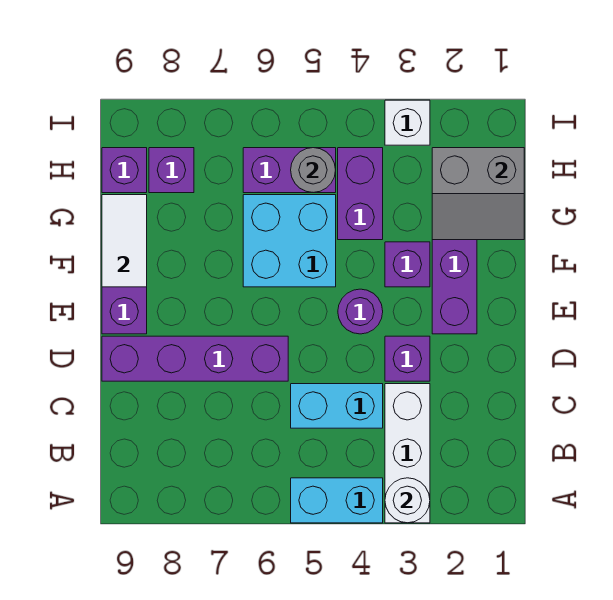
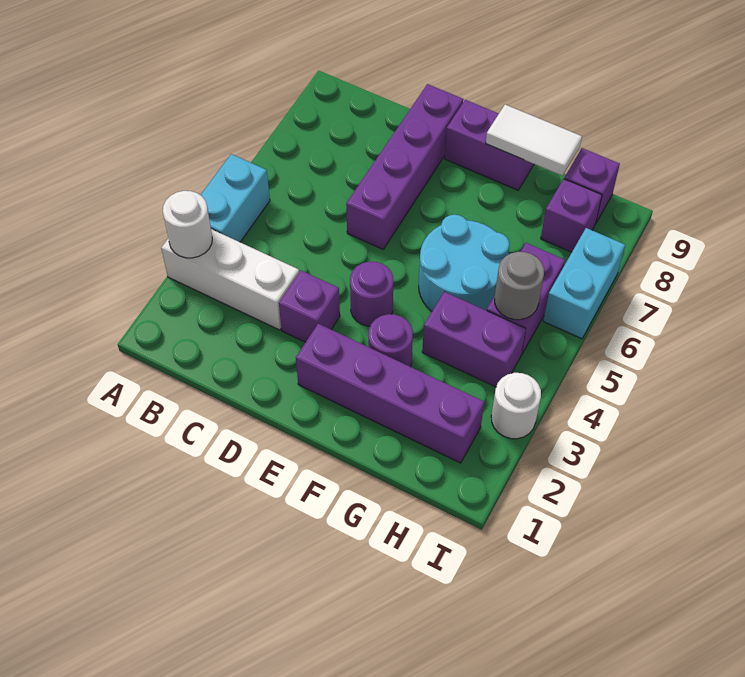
cyan brick C4:C5 level 1 -> cyan brick I6:I7 level 1
purple brick F3 level 1 -> purple round brick F3 level 1
cyan brick F5:G6 level 1 -> cyan round brick F5:G6 level 1
grey slope G1:H2 level 2 top H -> none
white brick I3 level 1 -> white round brick I3 level 1

